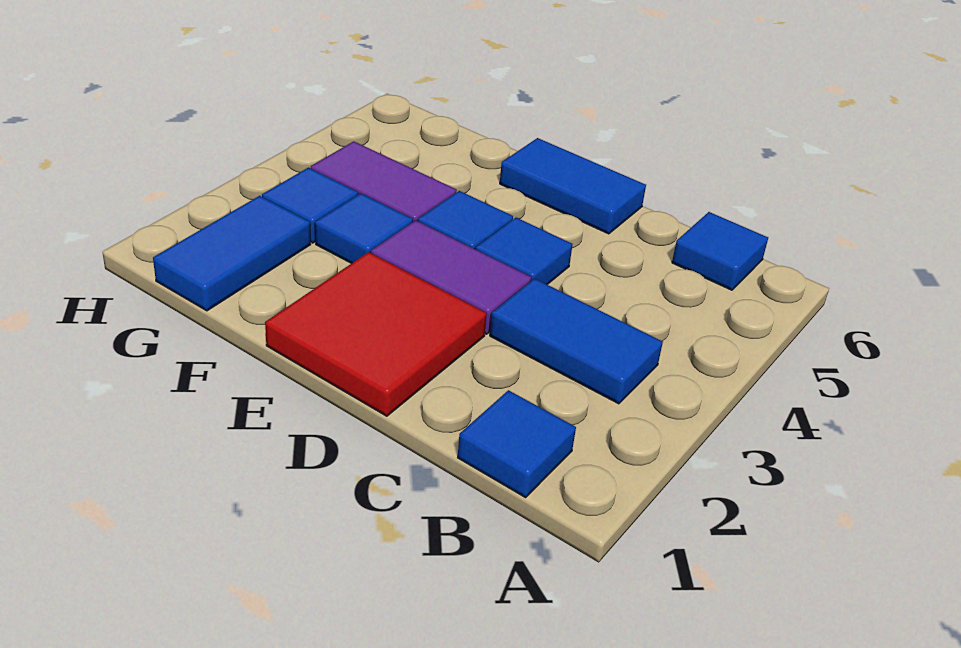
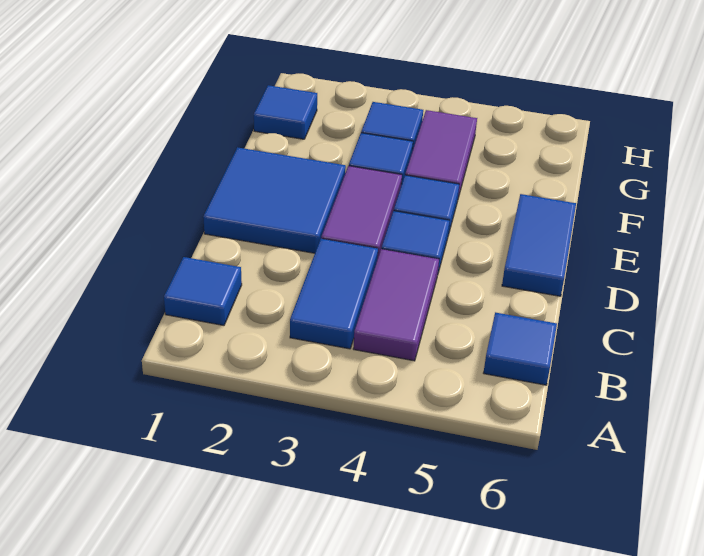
none -> purple tile B4:C4 level 1
red tile D1:E2 level 1 -> blue tile D1:E2 level 1
blue tile G1:G2 level 1 -> blue tile G1 level 1

